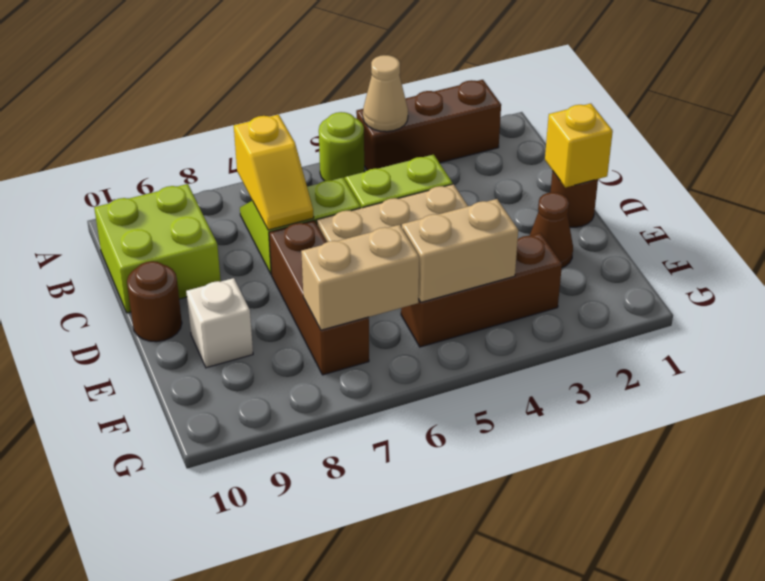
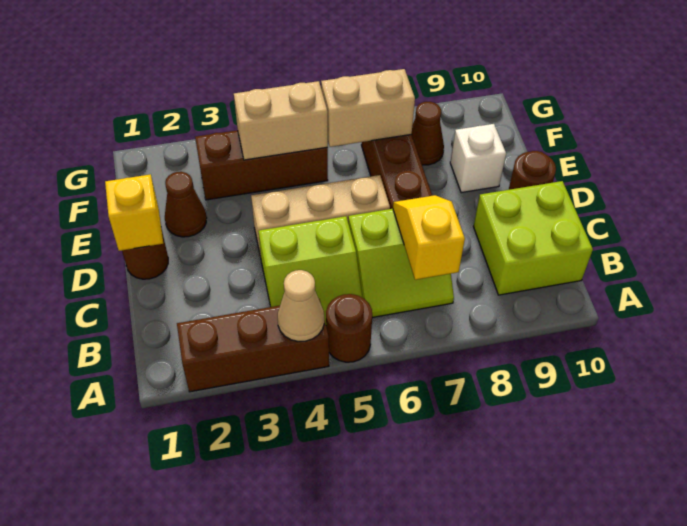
lime round brick A5 level 1 -> brown round brick A5 level 1
none -> brown cone F8 level 1

